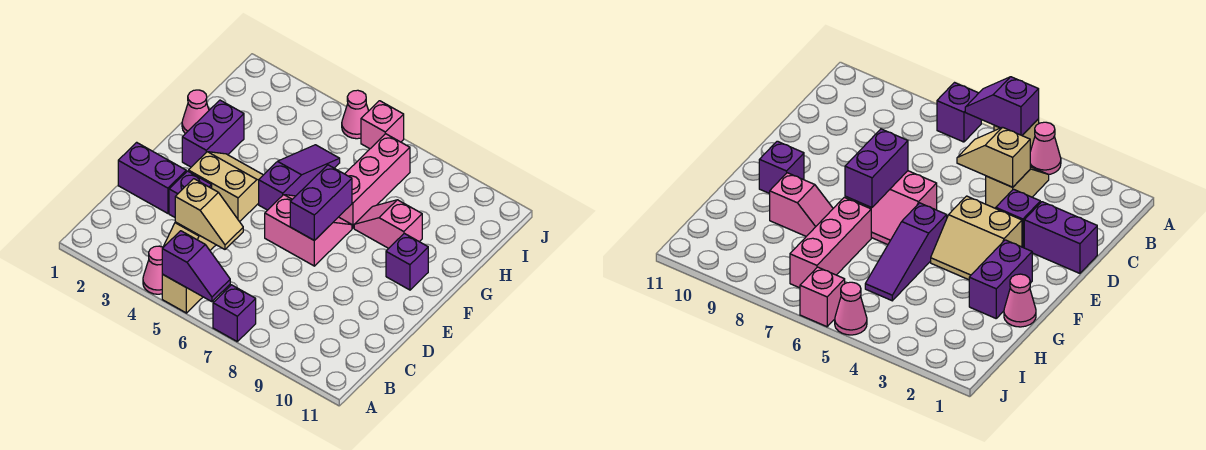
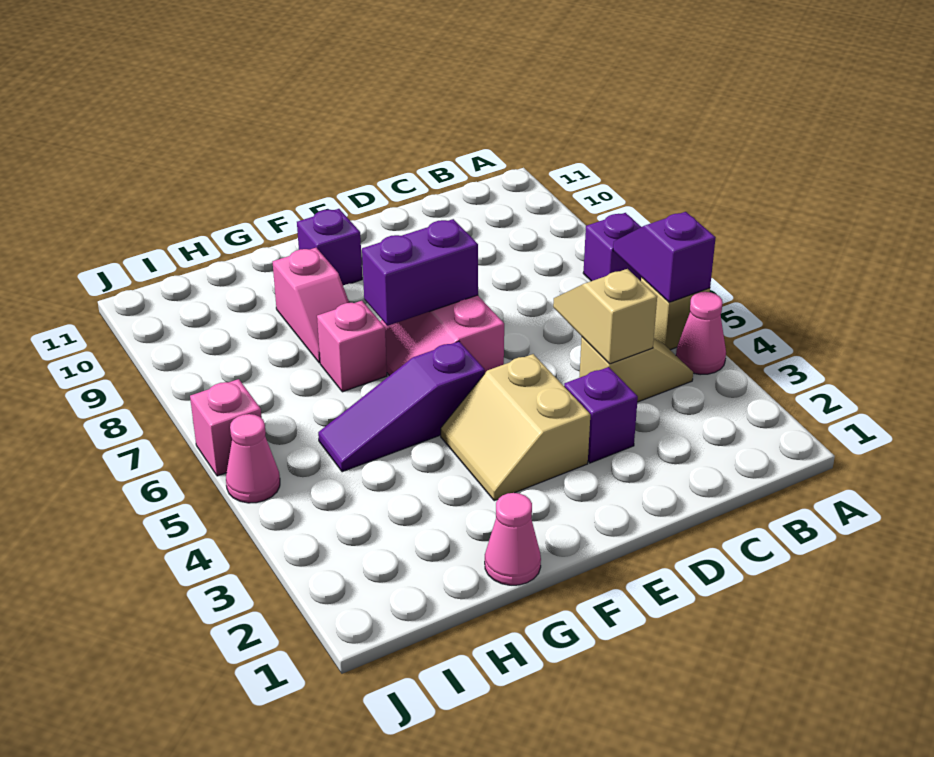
purple brick D1:D2 level 1 -> none
purple brick F2:G2 level 1 -> none
pink brick G7:I7 level 1 -> pink brick G7 level 1

